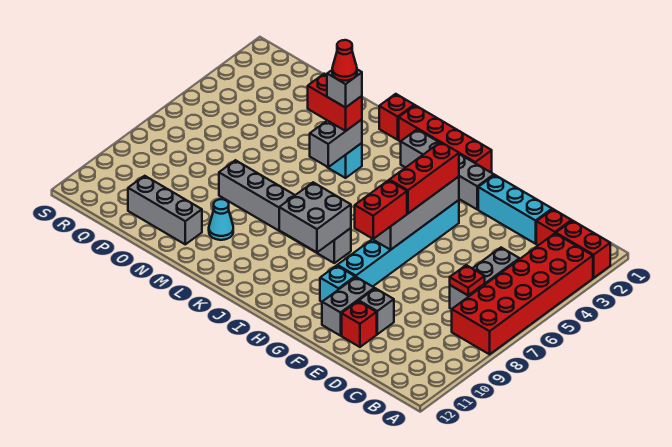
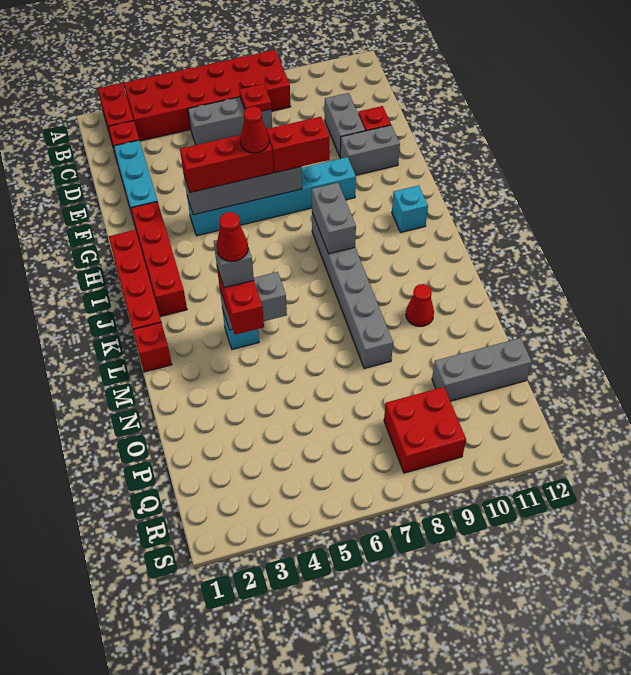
grey brick E10 level 1 -> grey brick D10:E10 level 1
grey brick G2:J2 level 1 -> red brick G2:J2 level 1
none -> red cone G6 level 4
cyan brick G10 level 1 -> cyan brick I11 level 1
grey brick I8:J9 level 2 -> grey brick I8:J8 level 2
cyan cone M10 level 1 -> red cone M10 level 1
grey brick N11:P11 level 1 -> grey brick P10:P12 level 1
none -> red brick Q8:R9 level 1

